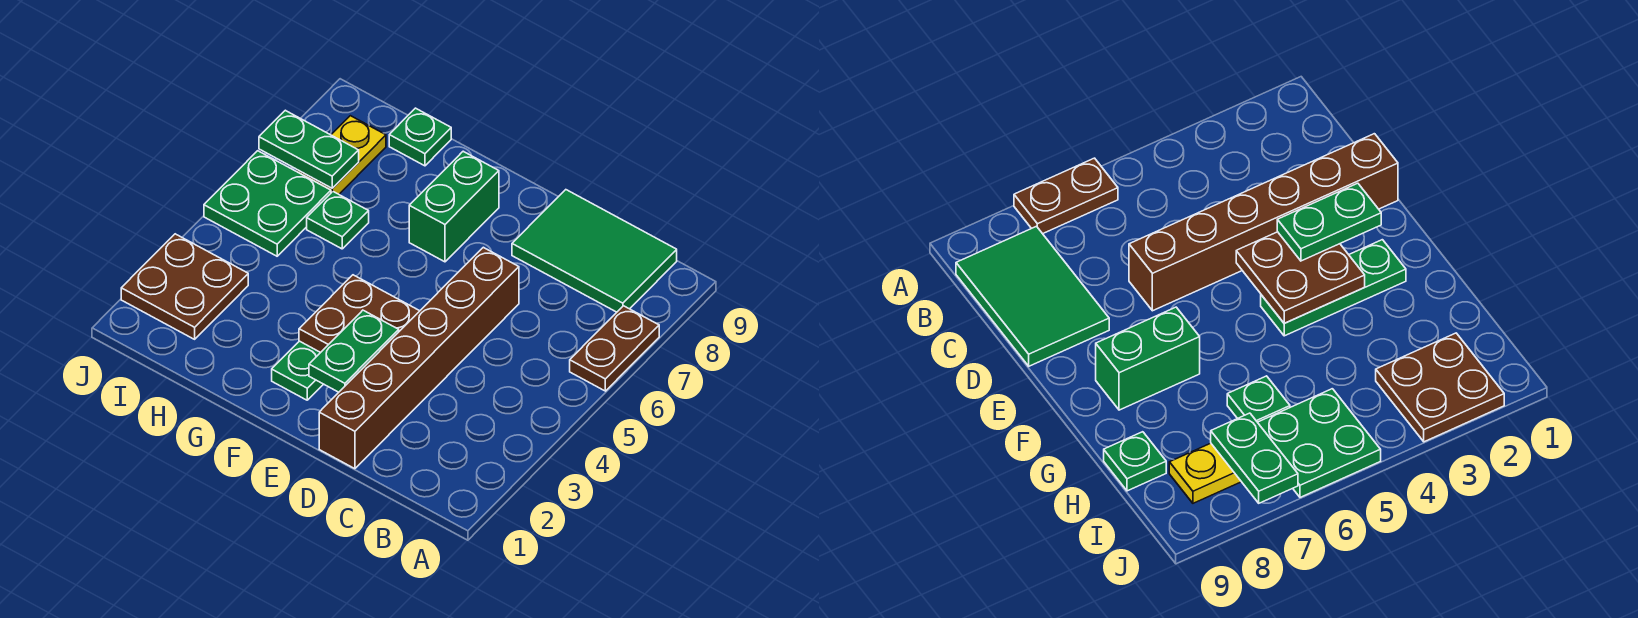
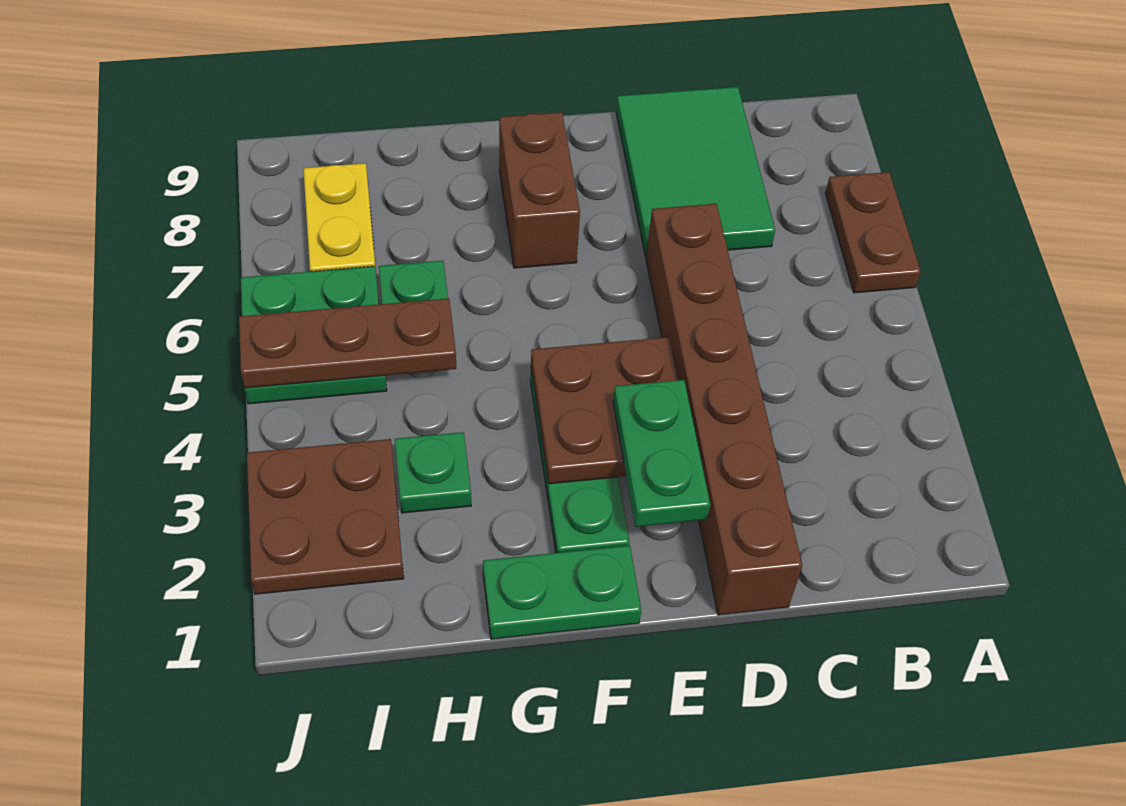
green tile B8:D9 level 1 -> green tile C7:D9 level 1
green brick F7:F8 level 1 -> brown brick F7:F8 level 1
none -> brown plate H5:J5 level 2
green plate H9 level 1 -> green plate H3 level 1
green plate I7:J7 level 2 -> green plate F1:G1 level 1

